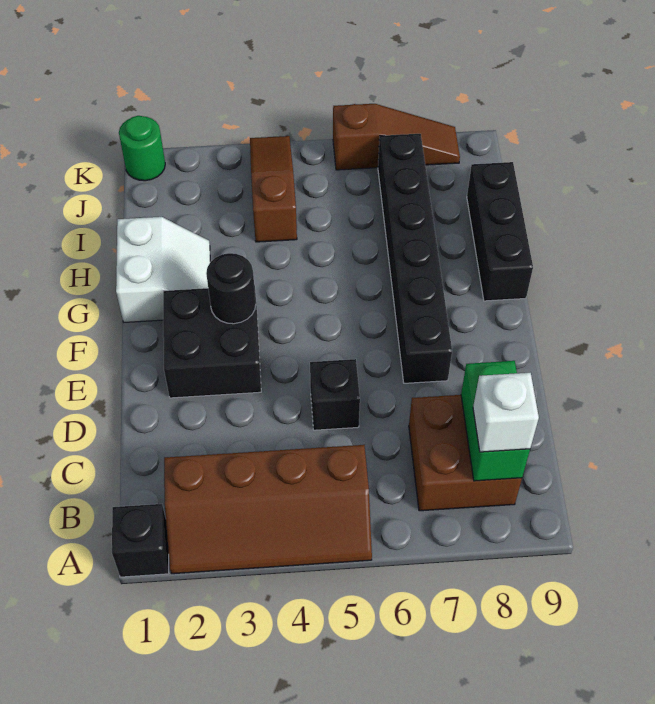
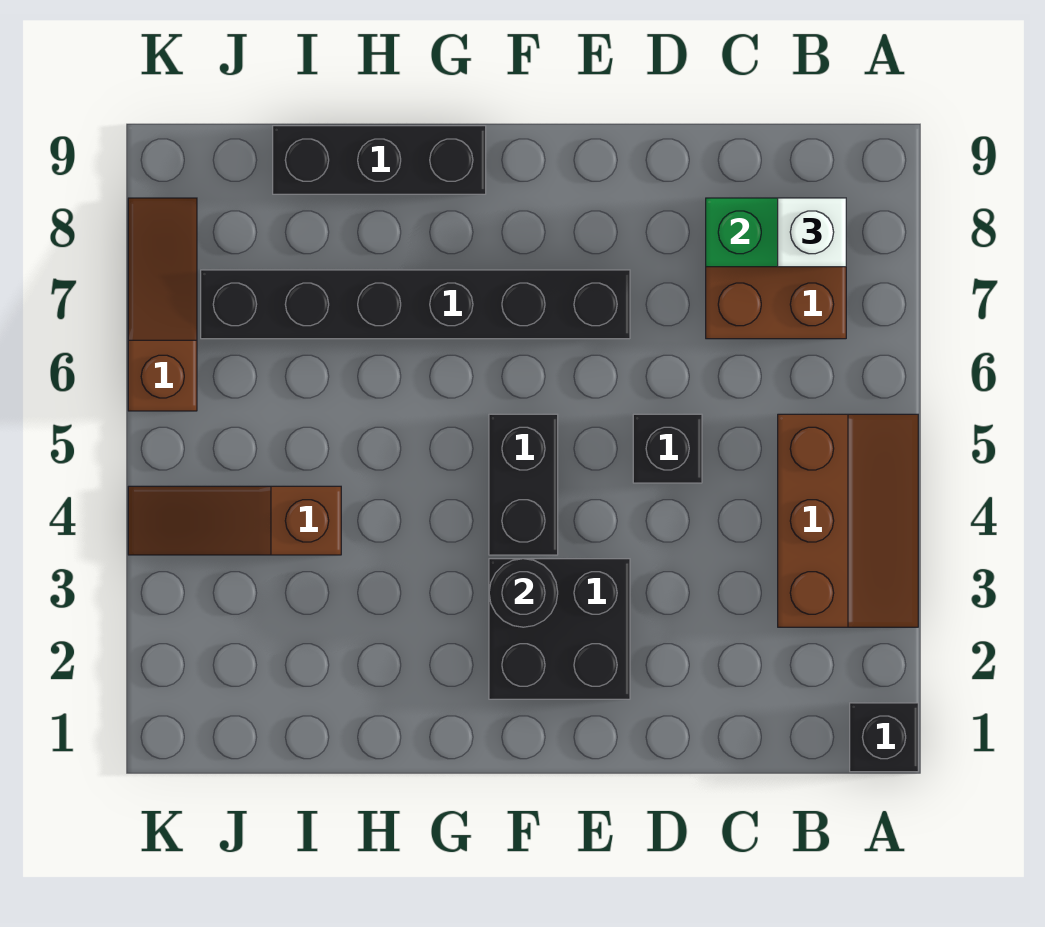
brown slope A2:B5 level 1 top B -> brown slope A3:B5 level 1 top B
none -> black brick F4:F5 level 1
white slope G1:H2 level 1 top 1 -> none
green round brick K1 level 1 -> none

